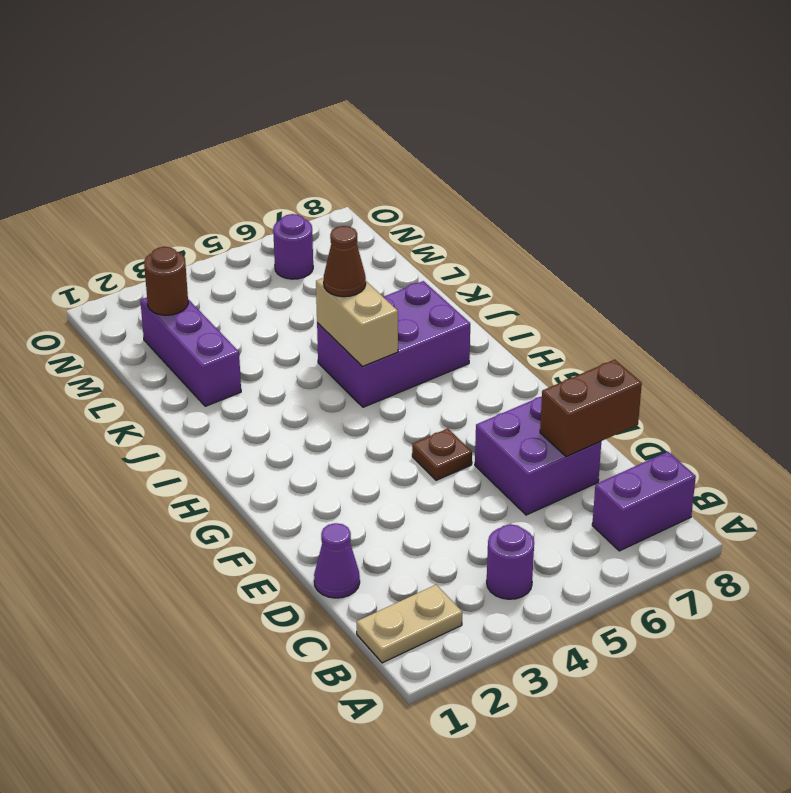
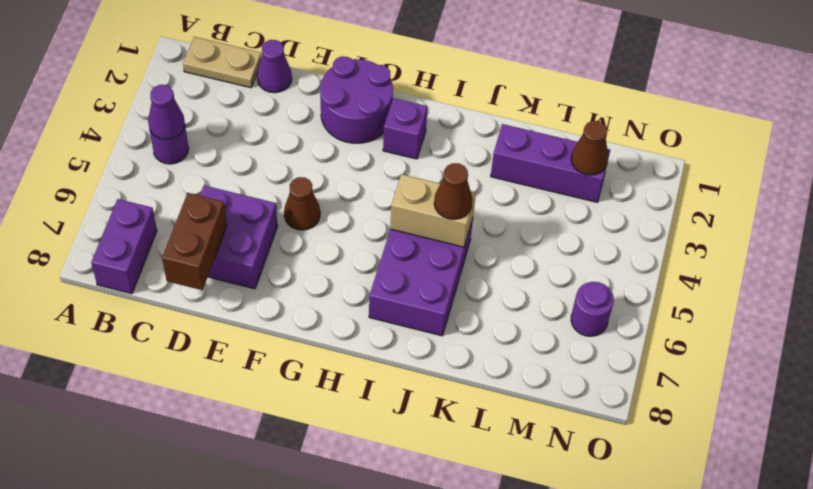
tan plate B1:B2 level 1 -> tan plate B1:C1 level 1
none -> purple cone B4 level 2
none -> purple round brick F1:G2 level 1
brown plate F5 level 1 -> brown cone F5 level 1
none -> purple brick H2 level 1
brown round brick M2 level 2 -> brown cone M2 level 2

